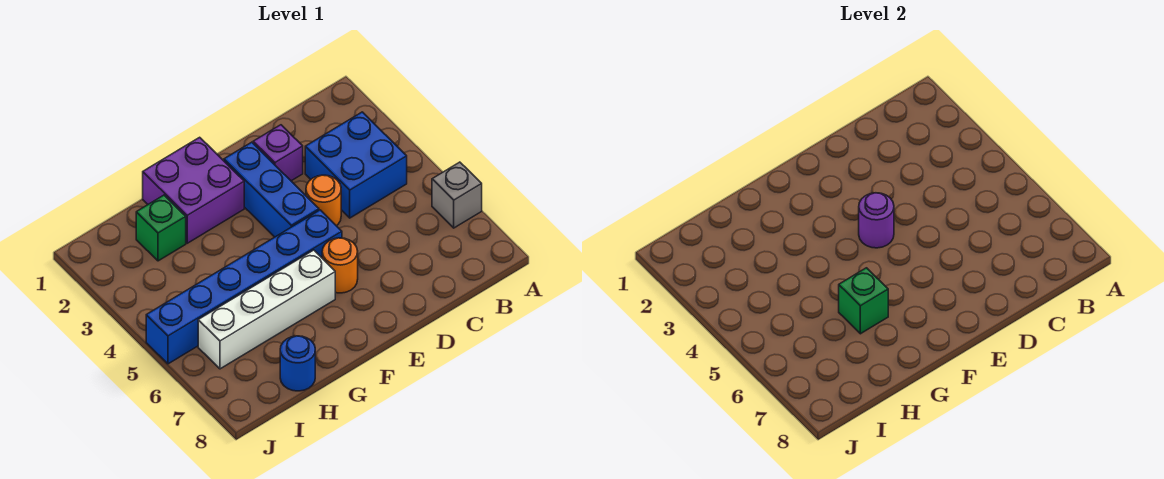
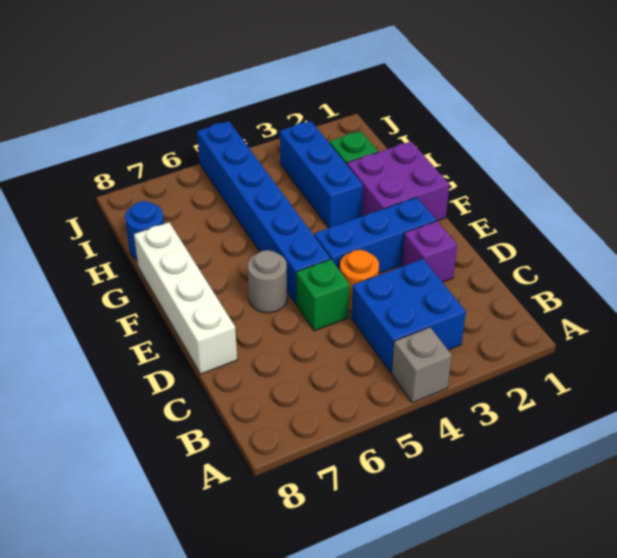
grey brick A6 level 1 -> grey brick A4 level 1
purple round brick E4 level 2 -> none
orange round brick E6 level 1 -> grey round brick E6 level 1
white brick F6:I6 level 1 -> white brick D8:G8 level 1
none -> blue brick G3:I3 level 1
green brick G6 level 2 -> green brick D5 level 1

